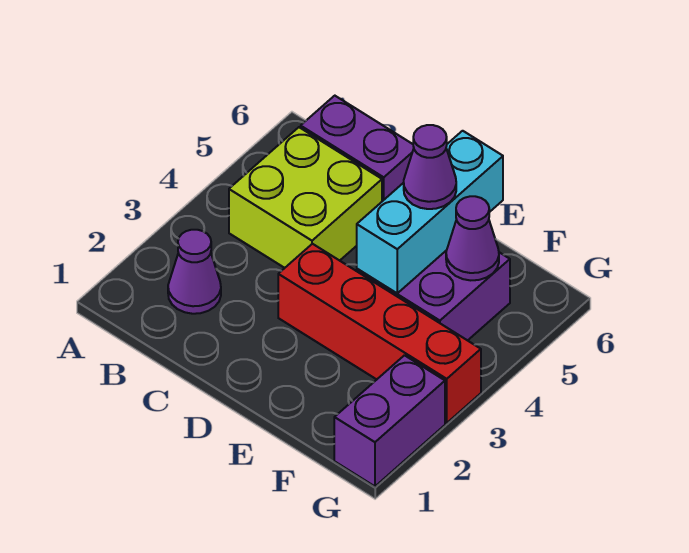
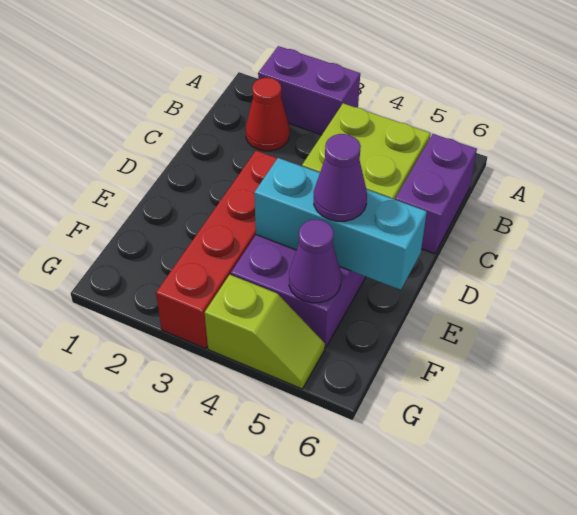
purple cone B2 level 1 -> red cone B2 level 1
purple brick G1:G2 level 1 -> purple brick A2:A3 level 1
none -> lime slope G4:G5 level 1 top 4

